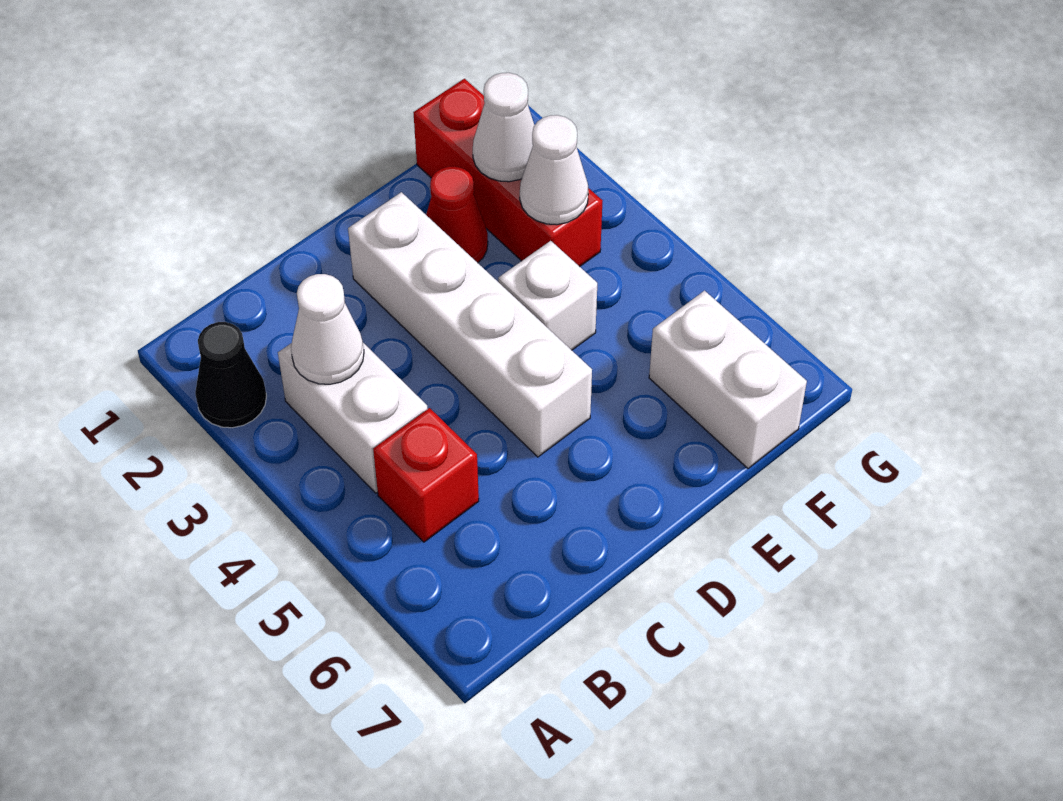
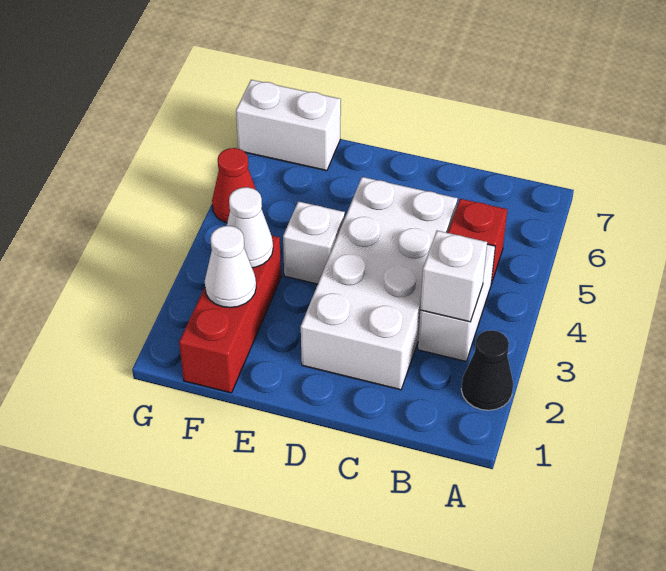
white cone B3 level 2 -> white brick B3 level 2
white brick D2:D5 level 1 -> white brick C2:D5 level 1
red cone E2 level 1 -> red cone G5 level 1
white brick F6:F7 level 1 -> white brick F7:G7 level 1

